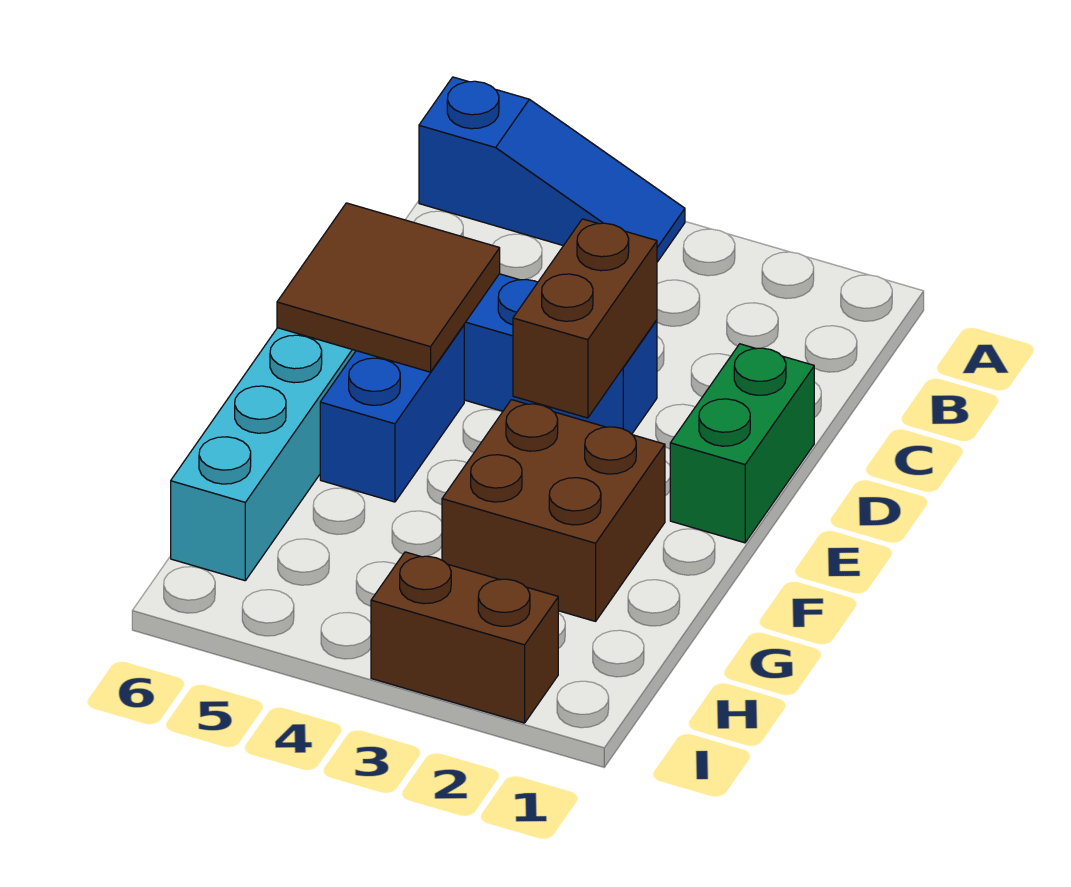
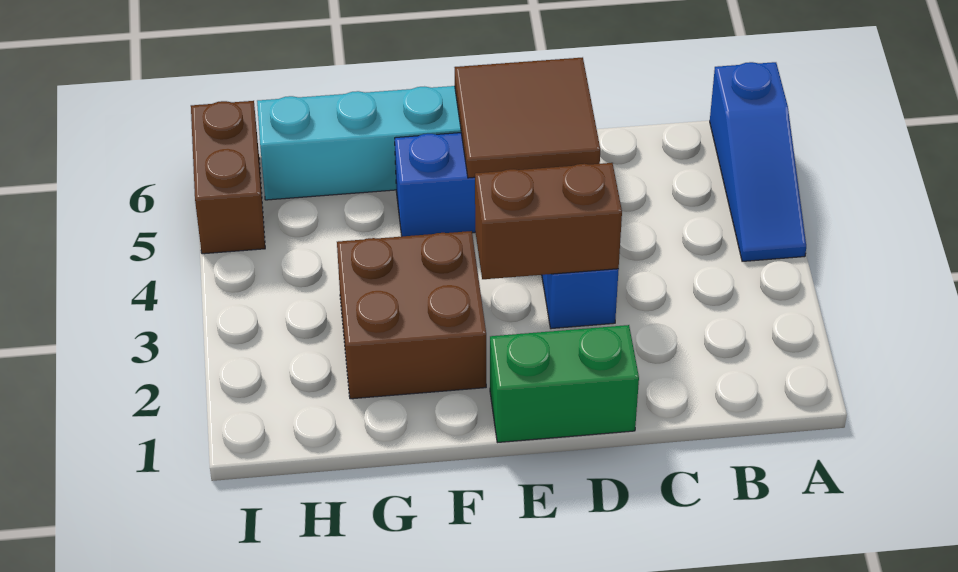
brown brick I2:I3 level 1 -> brown brick I5:I6 level 1

